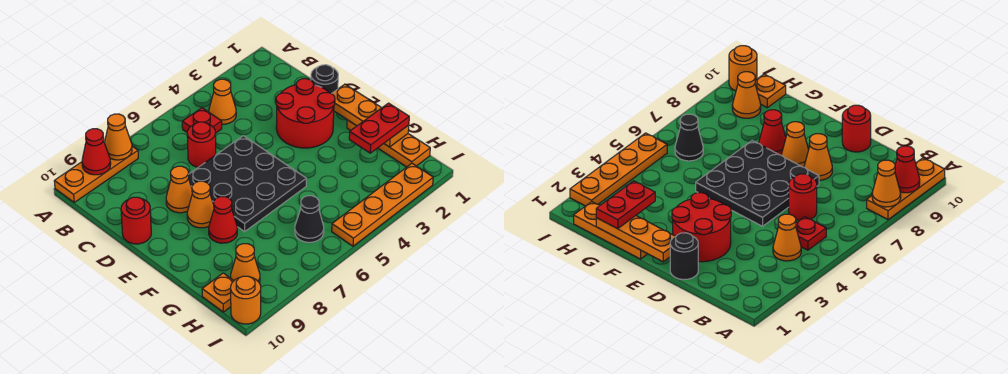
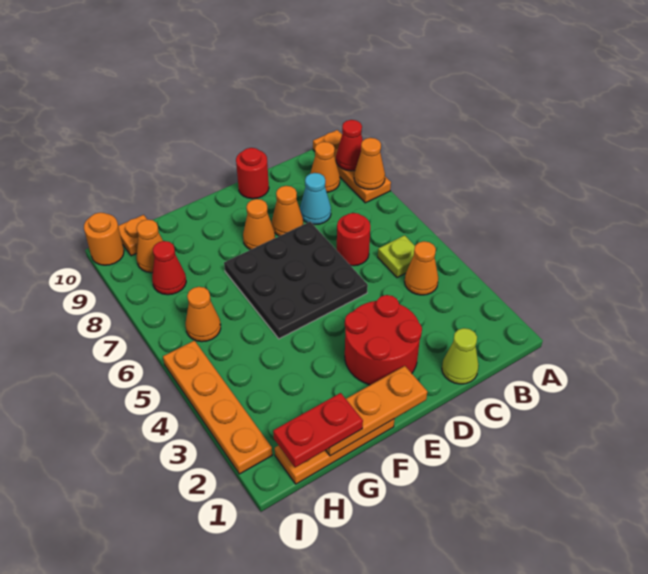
red plate B5 level 1 -> lime plate B5 level 1
none -> orange cone B9 level 1
none -> lime cone C1 level 1
none -> cyan cone C8 level 1
black round brick D1 level 1 -> none
red cone F8 level 1 -> red cone H8 level 1
red plate G1:G2 level 3 -> red plate G1:H1 level 3
black cone H6 level 1 -> orange cone H6 level 1

